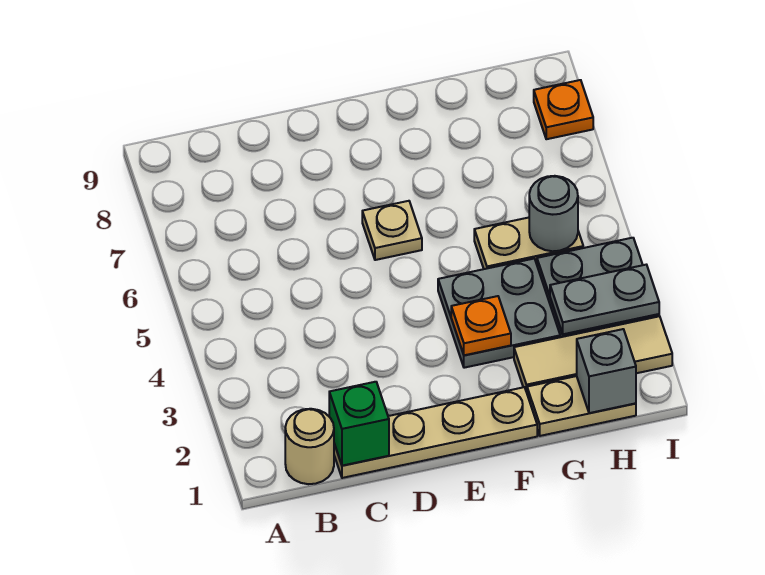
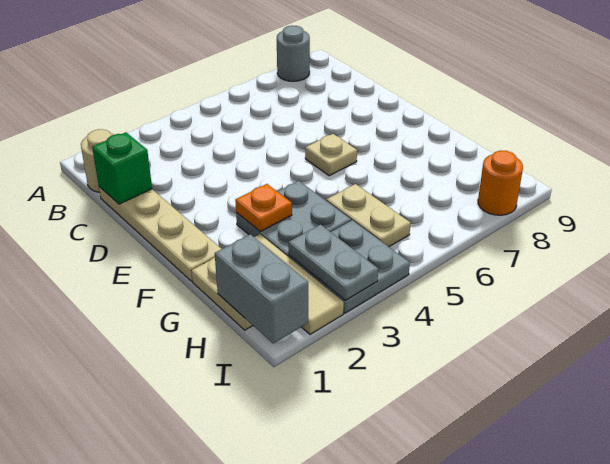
grey brick H1 level 2 -> grey brick H1:I1 level 2
grey round brick H5 level 2 -> grey round brick A8 level 1
orange plate I8 level 1 -> orange round brick I8 level 1

